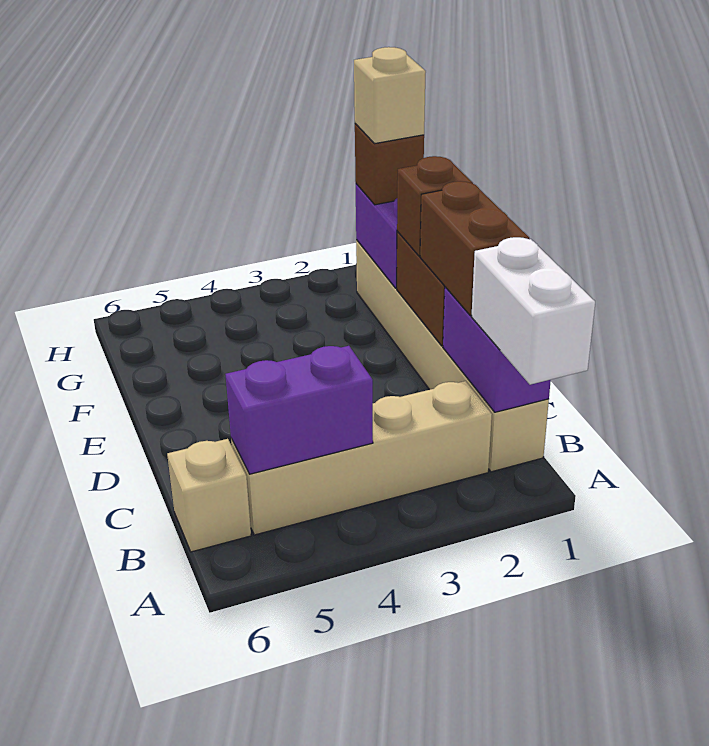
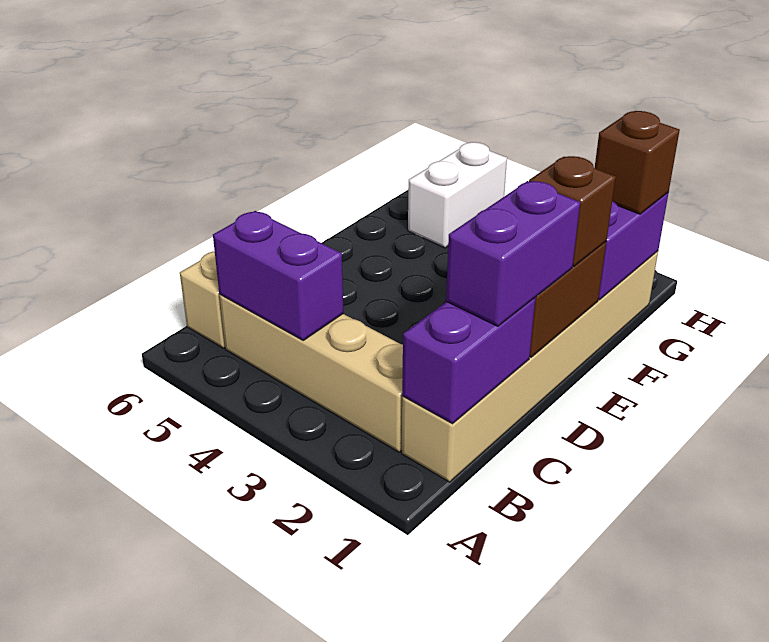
white brick A1:B1 level 3 -> white brick G5:H5 level 1
brown brick C1:D1 level 3 -> purple brick C1:D1 level 3
tan brick G1 level 4 -> none

